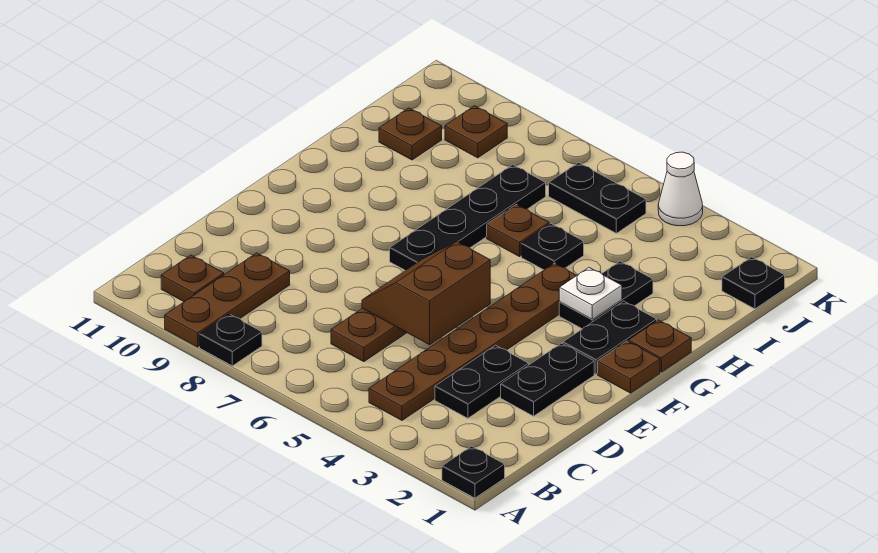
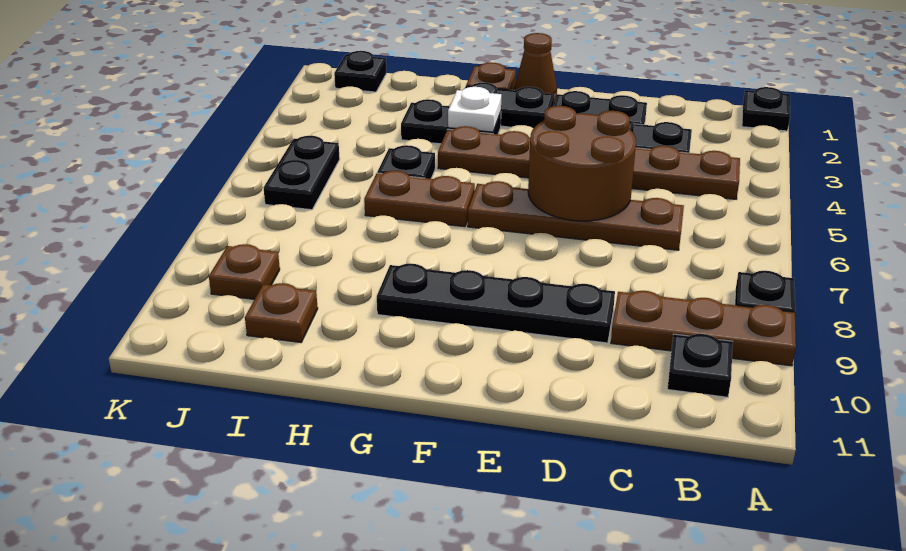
brown plate B10 level 1 -> black plate B10 level 1
brown slope D5:E6 level 2 top 5 -> brown round brick D5:E6 level 2
brown plate F1 level 1 -> brown cone F1 level 1
black plate F7:I7 level 1 -> black plate D9:G9 level 1
brown plate H6 level 1 -> brown plate G6:H6 level 1
white cone K4 level 1 -> none

